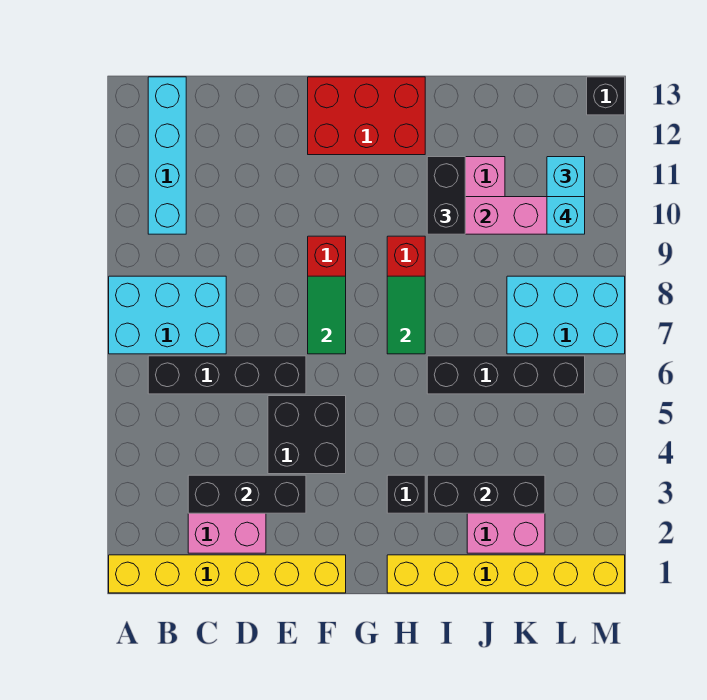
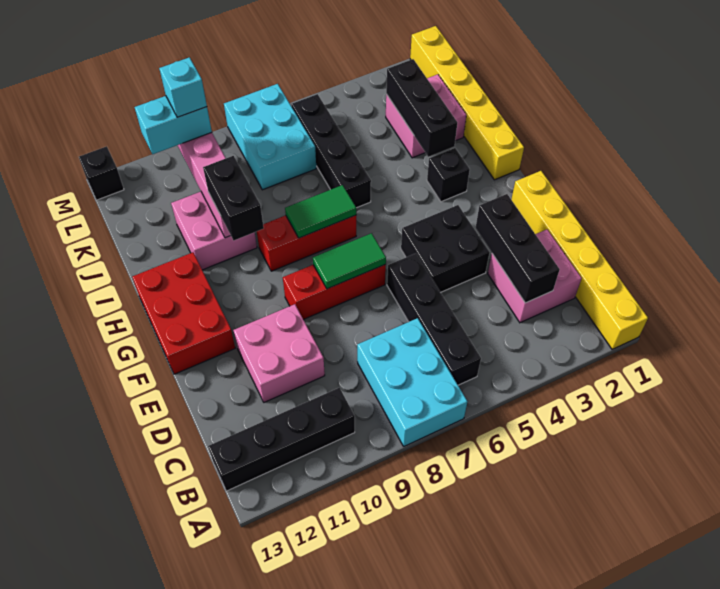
cyan brick B10:B13 level 1 -> black brick B10:B13 level 1
none -> pink brick D10:E11 level 1
black brick I10:I11 level 3 -> black brick H10:I10 level 3

